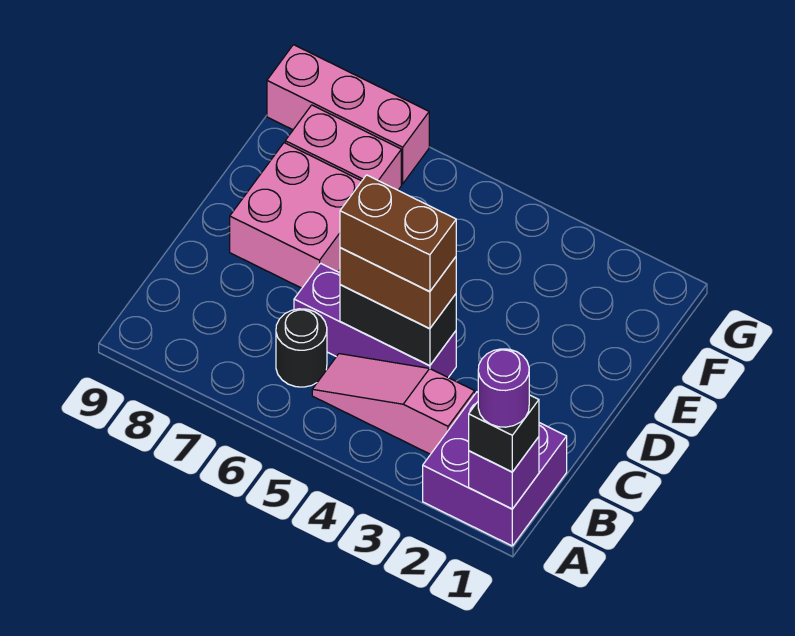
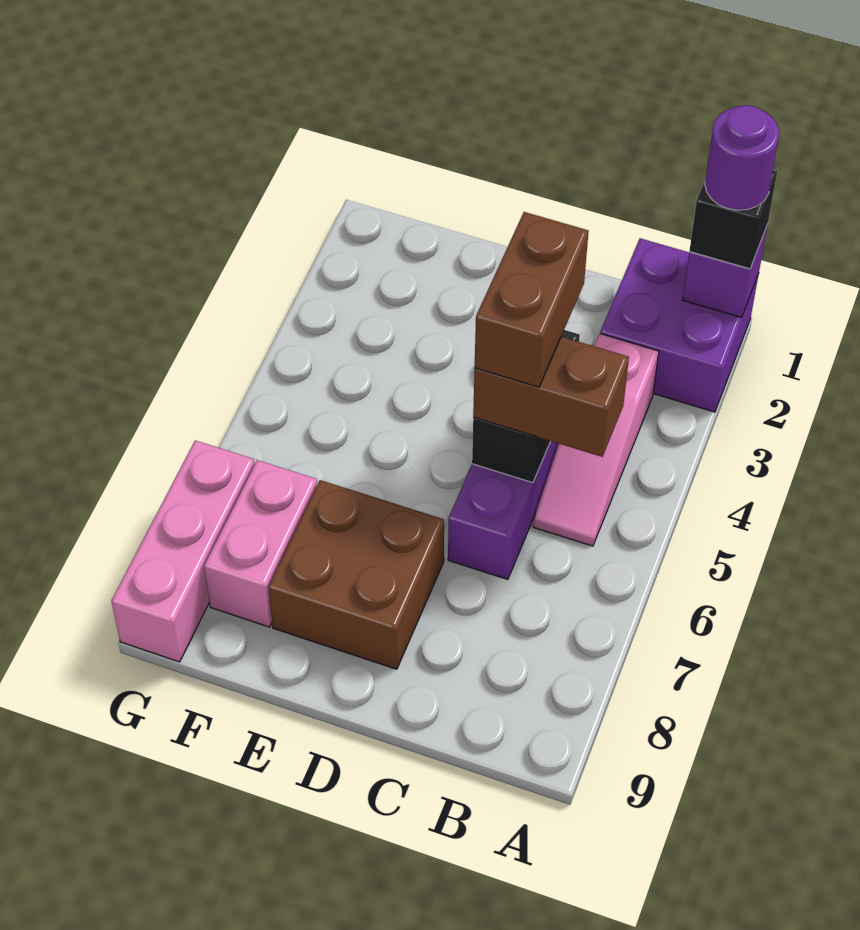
black round brick B6 level 1 -> none
brown brick C4:C5 level 3 -> brown brick B5:C5 level 3
pink brick D7:E8 level 1 -> brown brick D7:E8 level 1

